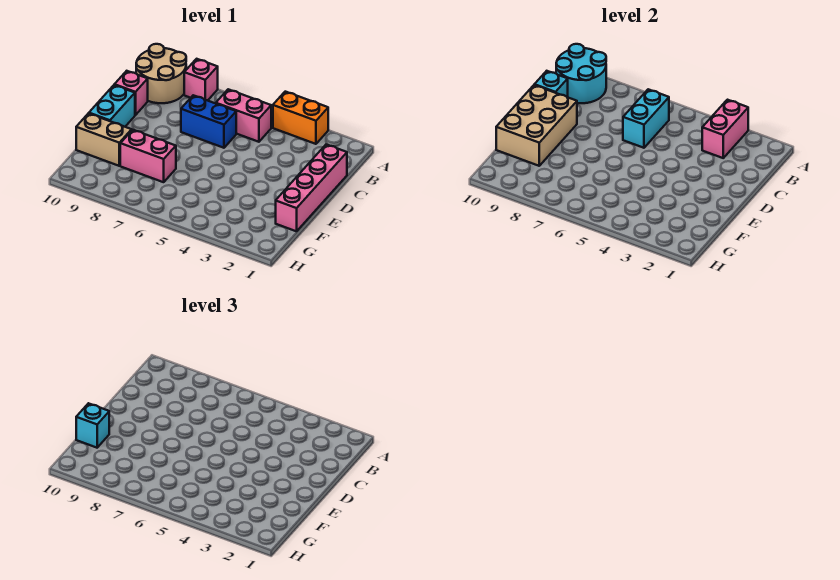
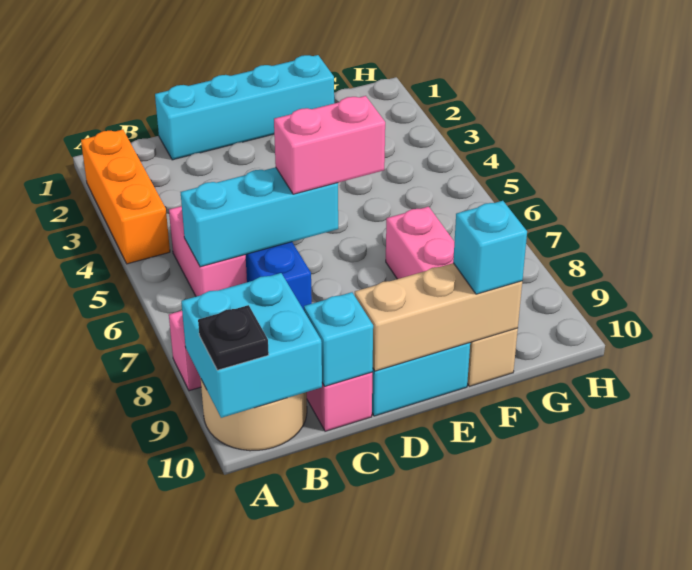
orange brick A3:A4 level 1 -> orange brick A2:A4 level 1
pink brick A3:B3 level 2 -> pink brick D6:E6 level 3
cyan round brick A9:B10 level 2 -> cyan brick A9:B10 level 2
none -> black plate A10 level 3
cyan brick B6:C6 level 2 -> cyan brick B6:D6 level 2
pink brick C1:F1 level 1 -> cyan brick C1:F1 level 1
tan brick D9:F10 level 2 -> tan brick D10:F10 level 2

